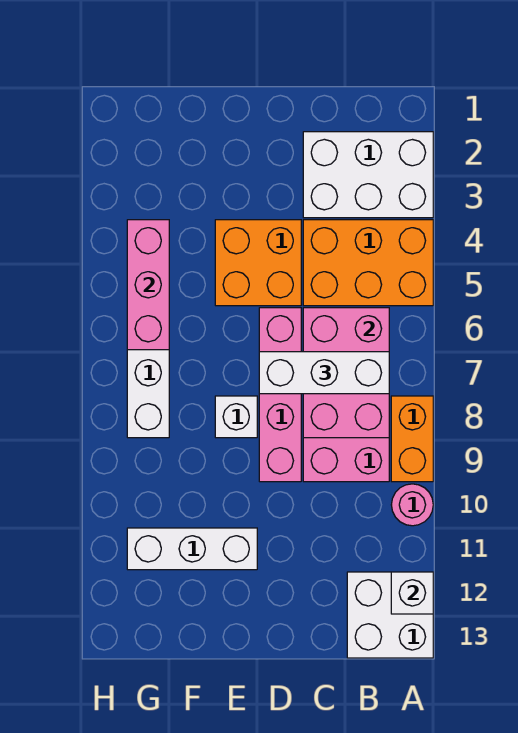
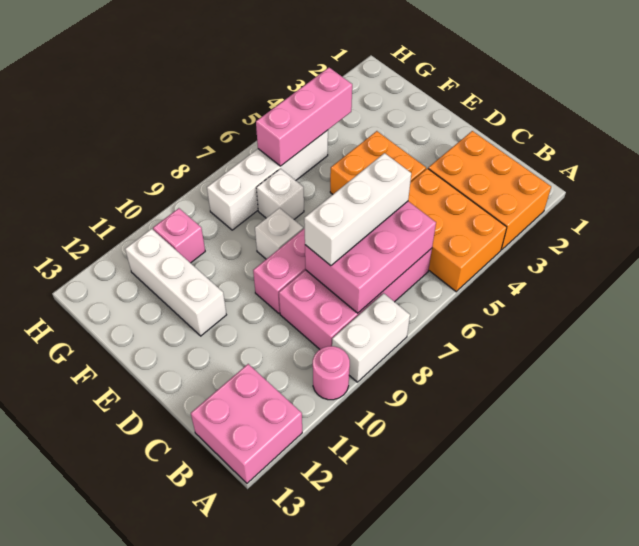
white brick A2:C3 level 1 -> orange brick A2:C3 level 1
orange brick A8:A9 level 1 -> white brick A8:A9 level 1
white brick A12:B13 level 1 -> pink brick A12:B13 level 1
white brick A12 level 2 -> white brick F7 level 1
white brick B7:D7 level 3 -> white brick C6:C8 level 3
none -> pink brick G10 level 1

